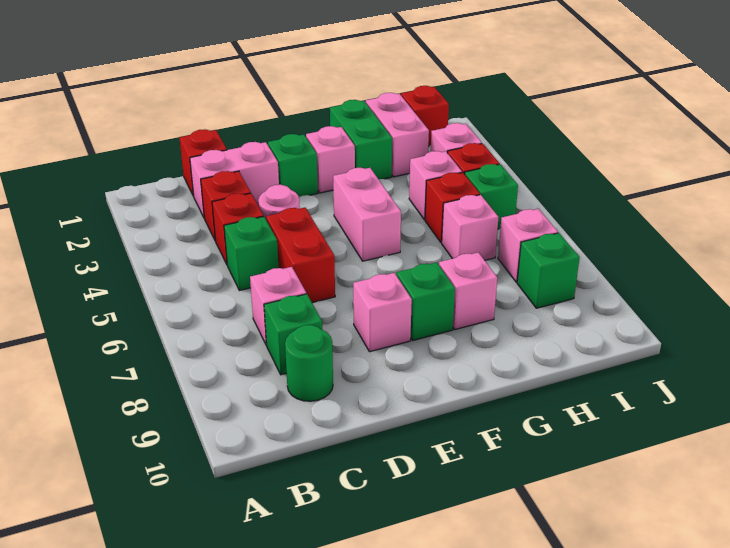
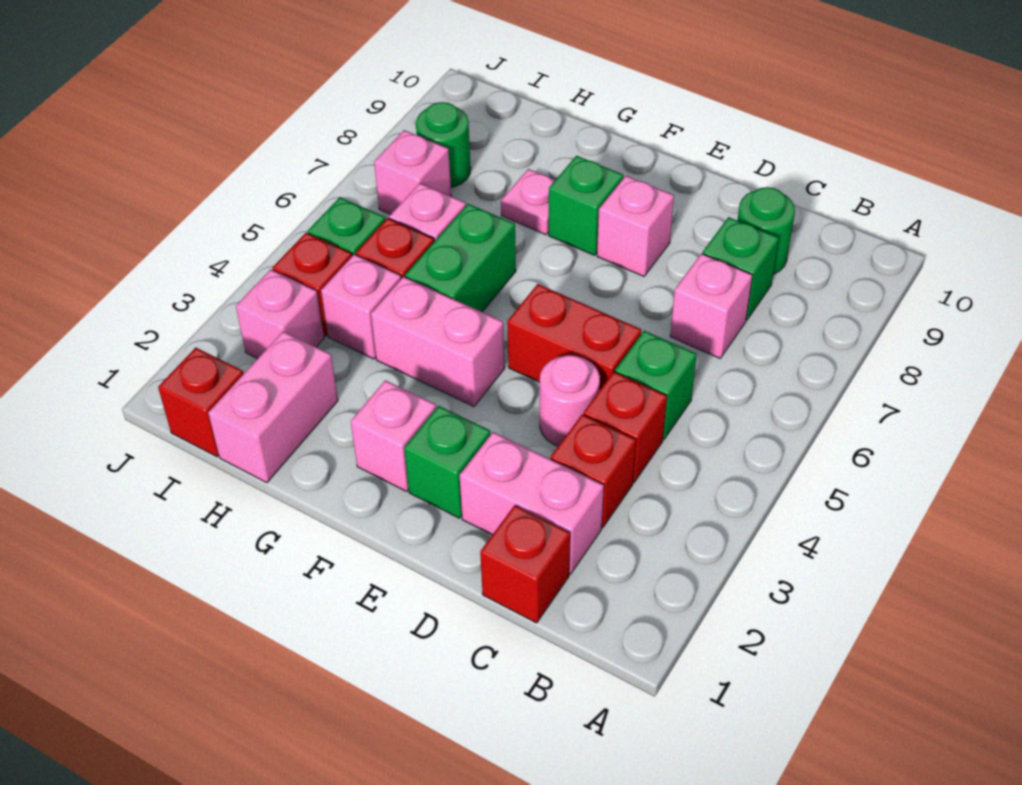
red brick D5:D6 level 1 -> red brick D5:E5 level 1
pink brick F4:F5 level 1 -> pink brick F4:G4 level 1
green brick G1:G2 level 1 -> green brick G5:G6 level 1
pink brick G8 level 1 -> pink plate G8 level 1
green brick I8 level 1 -> green round brick I8 level 1

